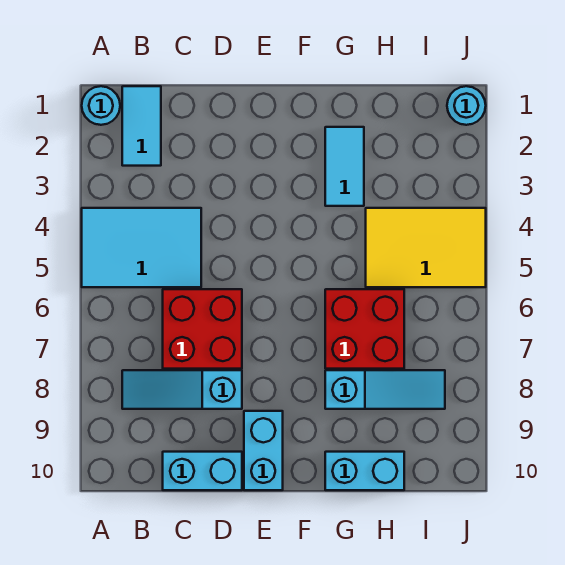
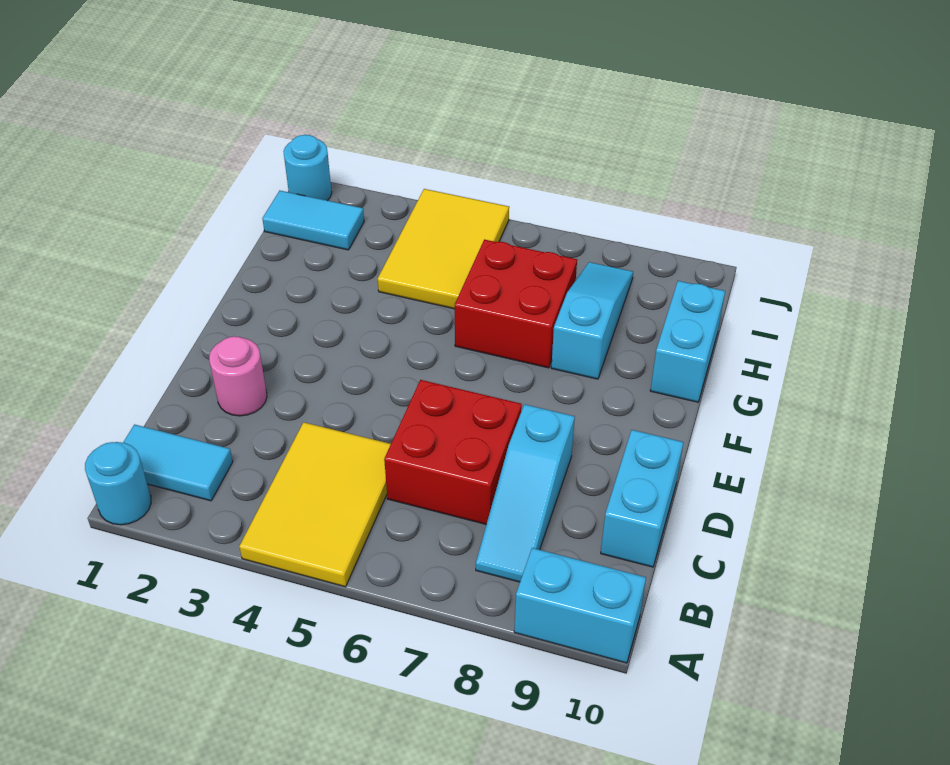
cyan tile A4:C5 level 1 -> yellow tile A4:C5 level 1
none -> pink round brick D2 level 1
cyan brick E9:E10 level 1 -> cyan brick A9:A10 level 1
cyan tile G2:G3 level 1 -> cyan tile I1:I2 level 1

